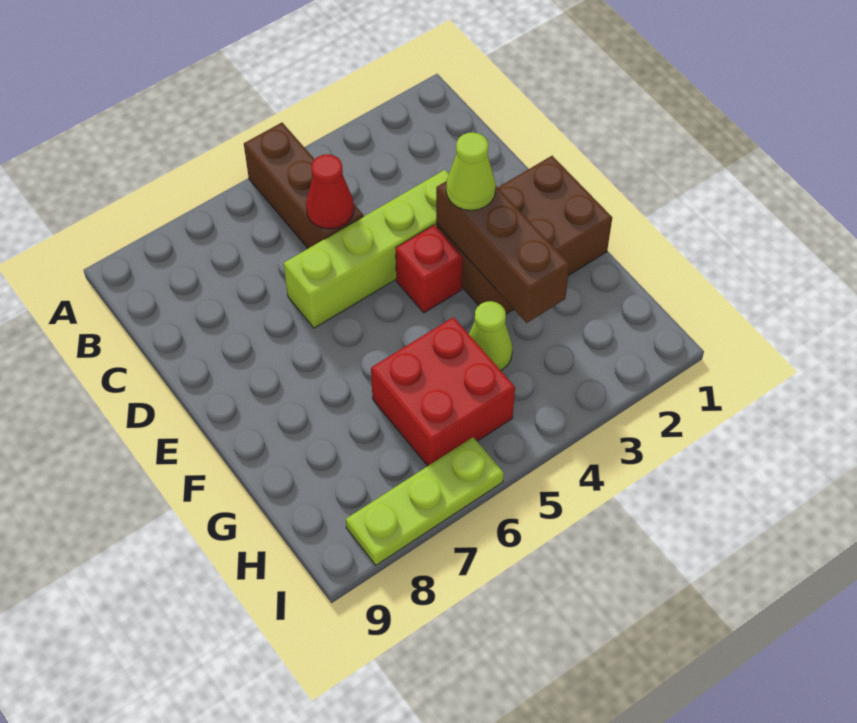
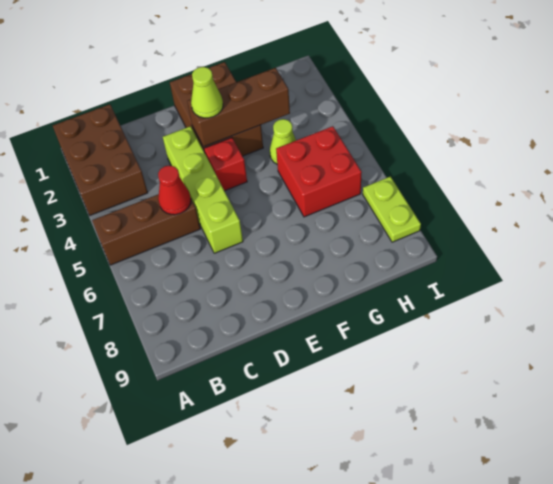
none -> brown brick A1:B3 level 1
lime plate I6:I8 level 1 -> lime plate I7:I8 level 1

